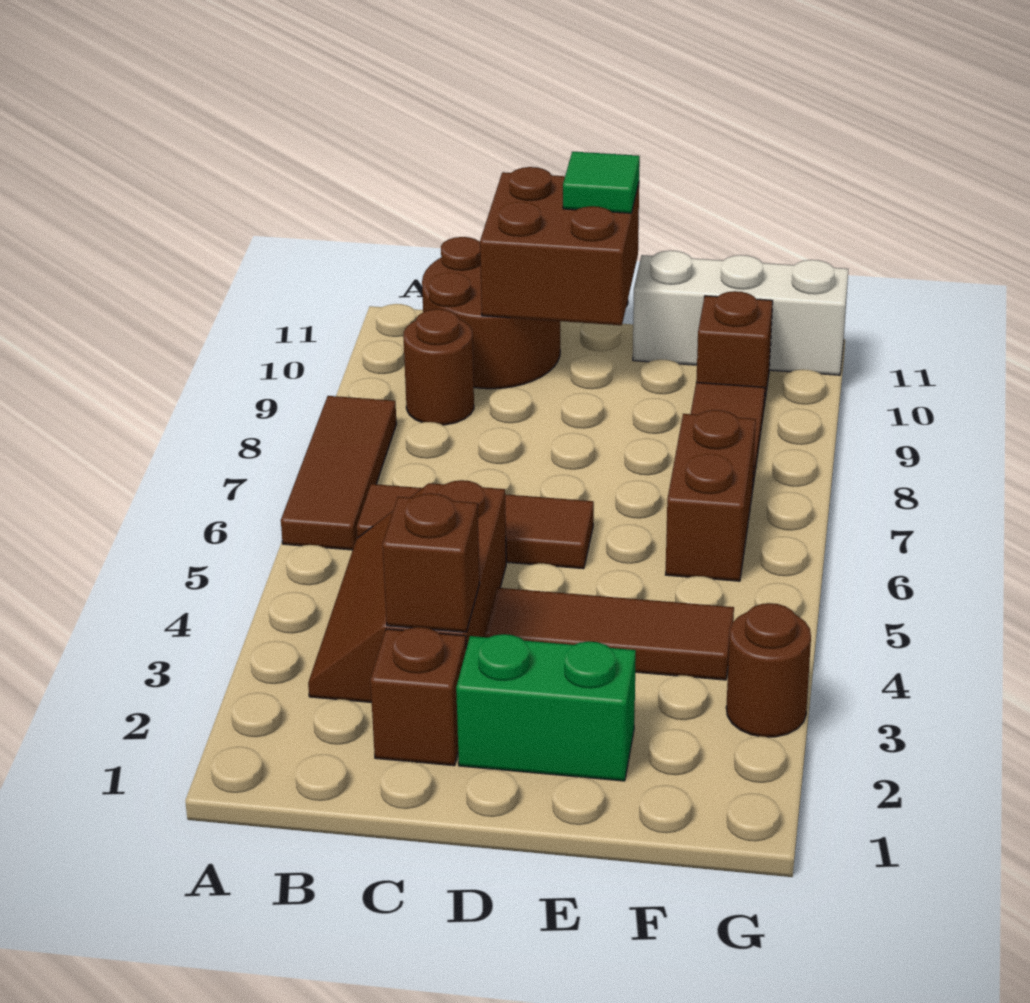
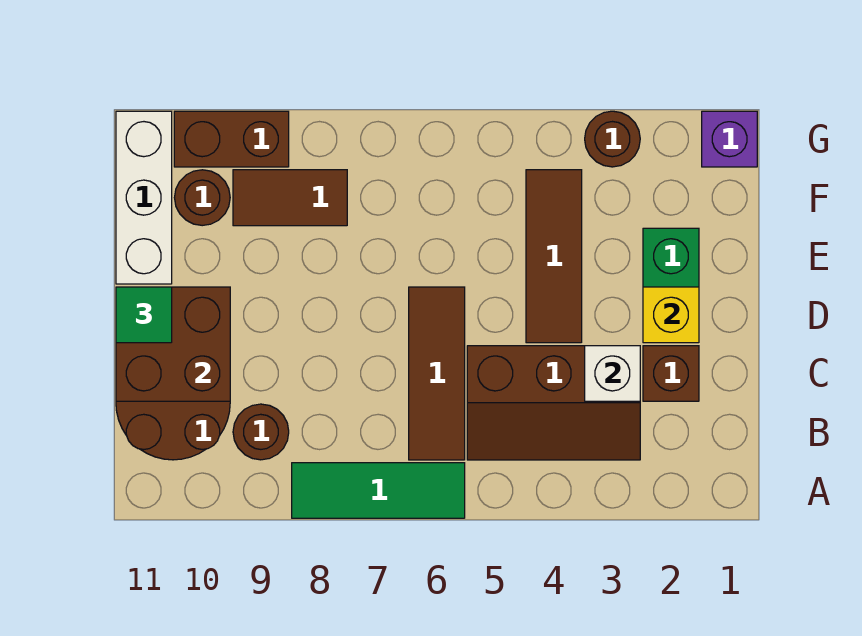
brown tile A6:A8 level 1 -> green tile A6:A8 level 1
brown brick C3 level 2 -> white brick C3 level 2
none -> yellow brick D2 level 2
brown brick F6:F7 level 1 -> brown brick G9:G10 level 1
brown brick F10 level 1 -> brown round brick F10 level 1
none -> purple brick G1 level 1

